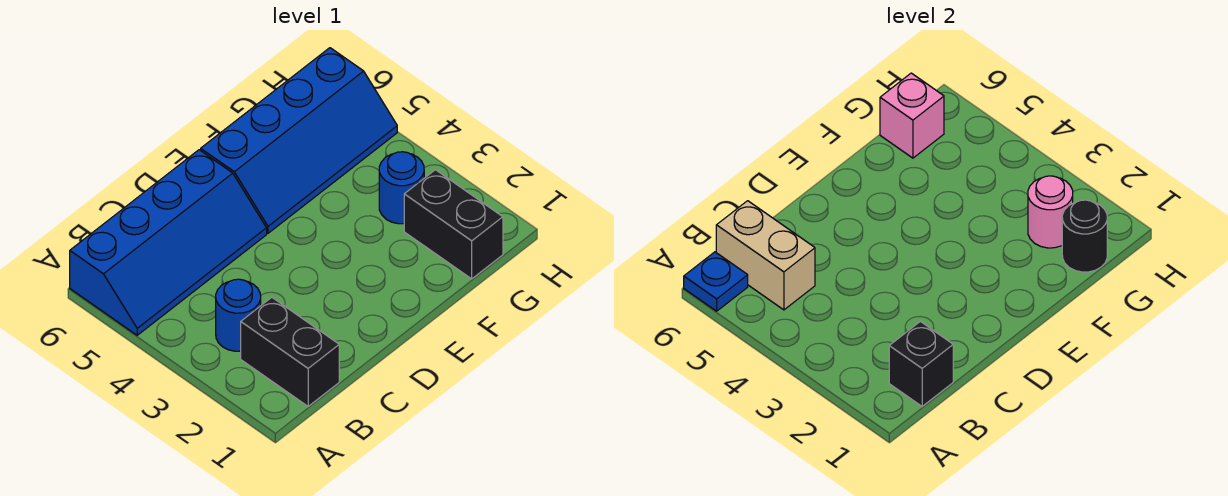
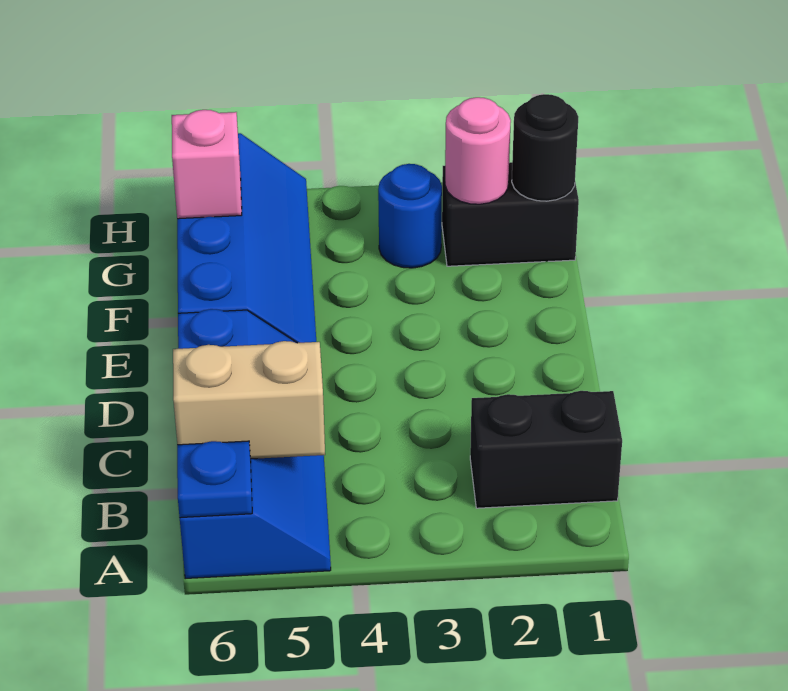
black brick B1 level 2 -> none
blue round brick B3 level 1 -> none

